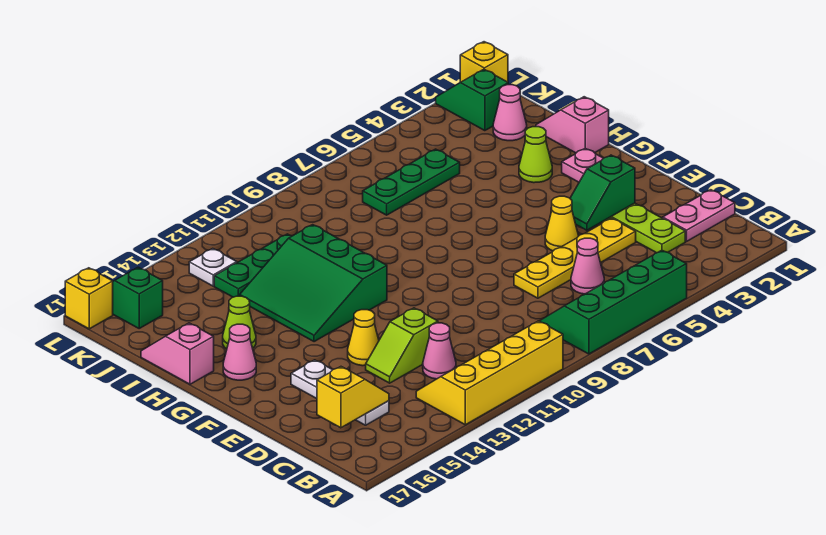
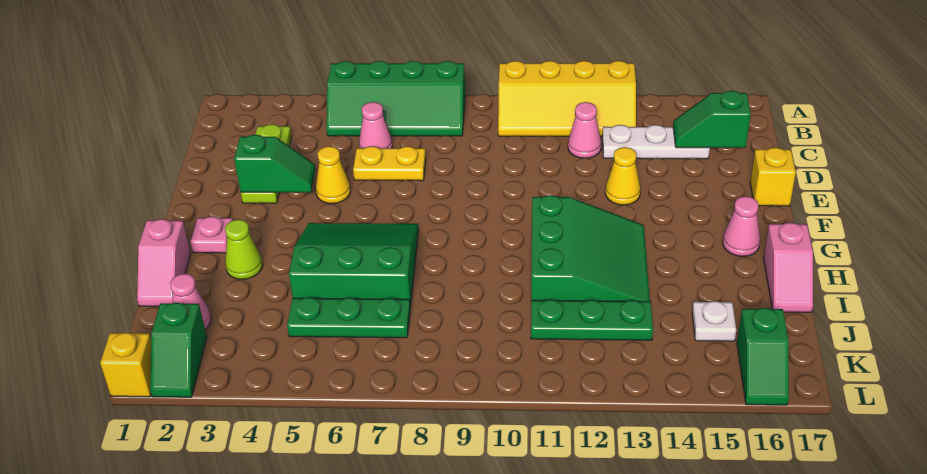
pink plate C1:C2 level 1 -> none
white plate C15:E15 level 1 -> white plate C13:C15 level 1
yellow slope C15:C16 level 2 top 16 -> green slope C15:C16 level 2 top 16
yellow plate D4:D7 level 1 -> yellow plate D6:D7 level 1
lime slope D12:D13 level 1 top 12 -> none
none -> green slope G5:I7 level 1 top I
lime cone H15 level 1 -> none
white plate K13 level 1 -> white plate J15 level 1
yellow brick L17 level 1 -> yellow brick E17 level 1

